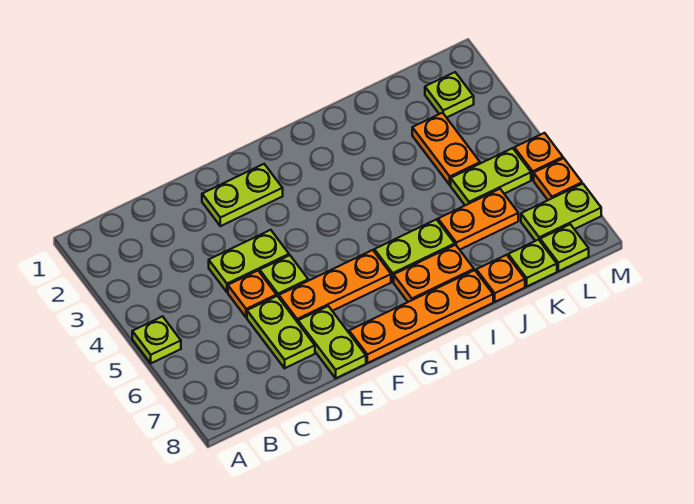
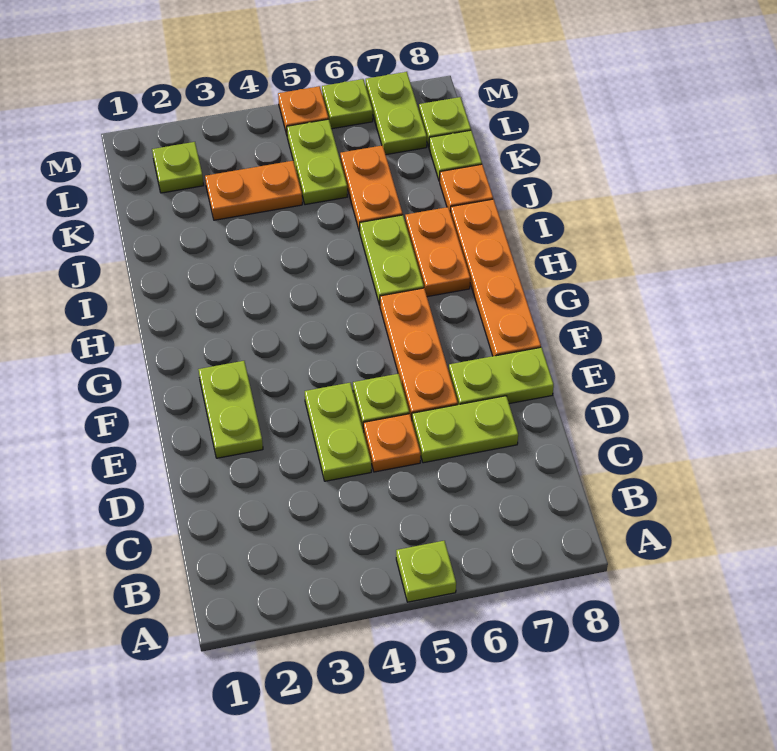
orange plate M6 level 1 -> lime plate M6 level 1

